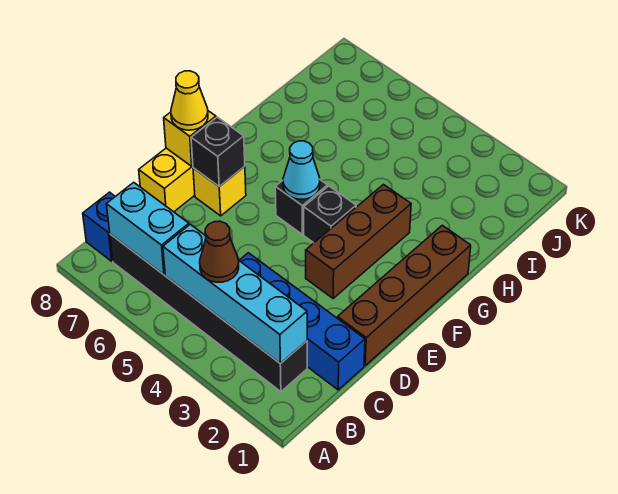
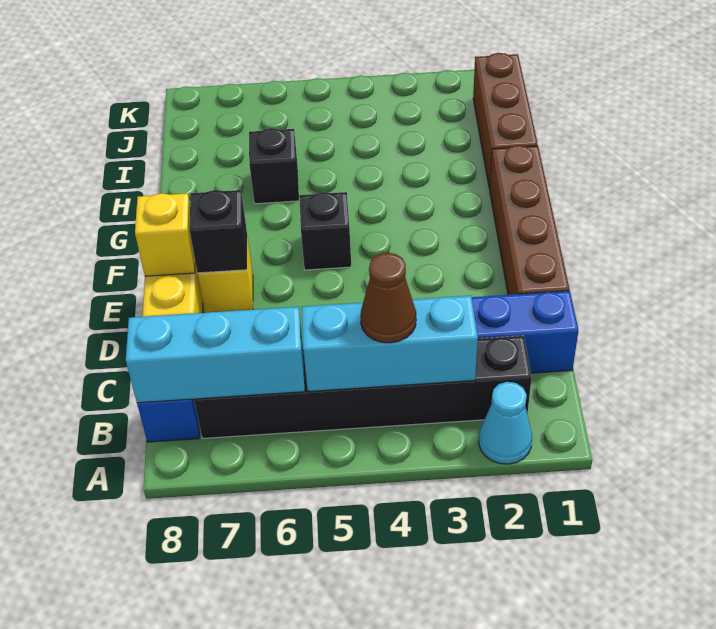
cyan brick B2:B5 level 2 -> cyan brick B3:B5 level 2
cyan brick B6:B7 level 2 -> cyan brick B6:B8 level 2
brown brick E3:G3 level 1 -> brown brick H1:J1 level 1
yellow cone E8 level 3 -> none
black brick F4 level 1 -> black brick H6 level 1
cyan cone F5 level 2 -> cyan cone A2 level 1

